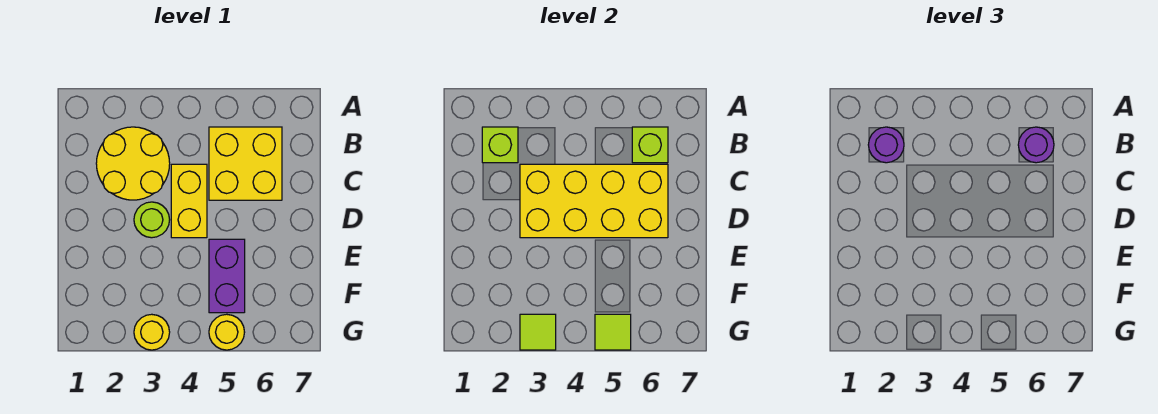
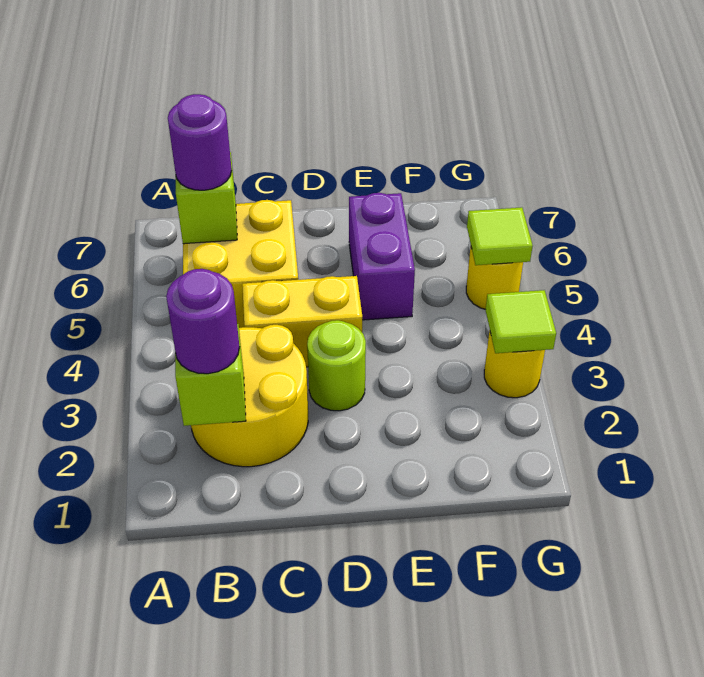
yellow brick C3:D6 level 2 -> none
purple brick E5:F5 level 1 -> purple brick E5:E6 level 1

